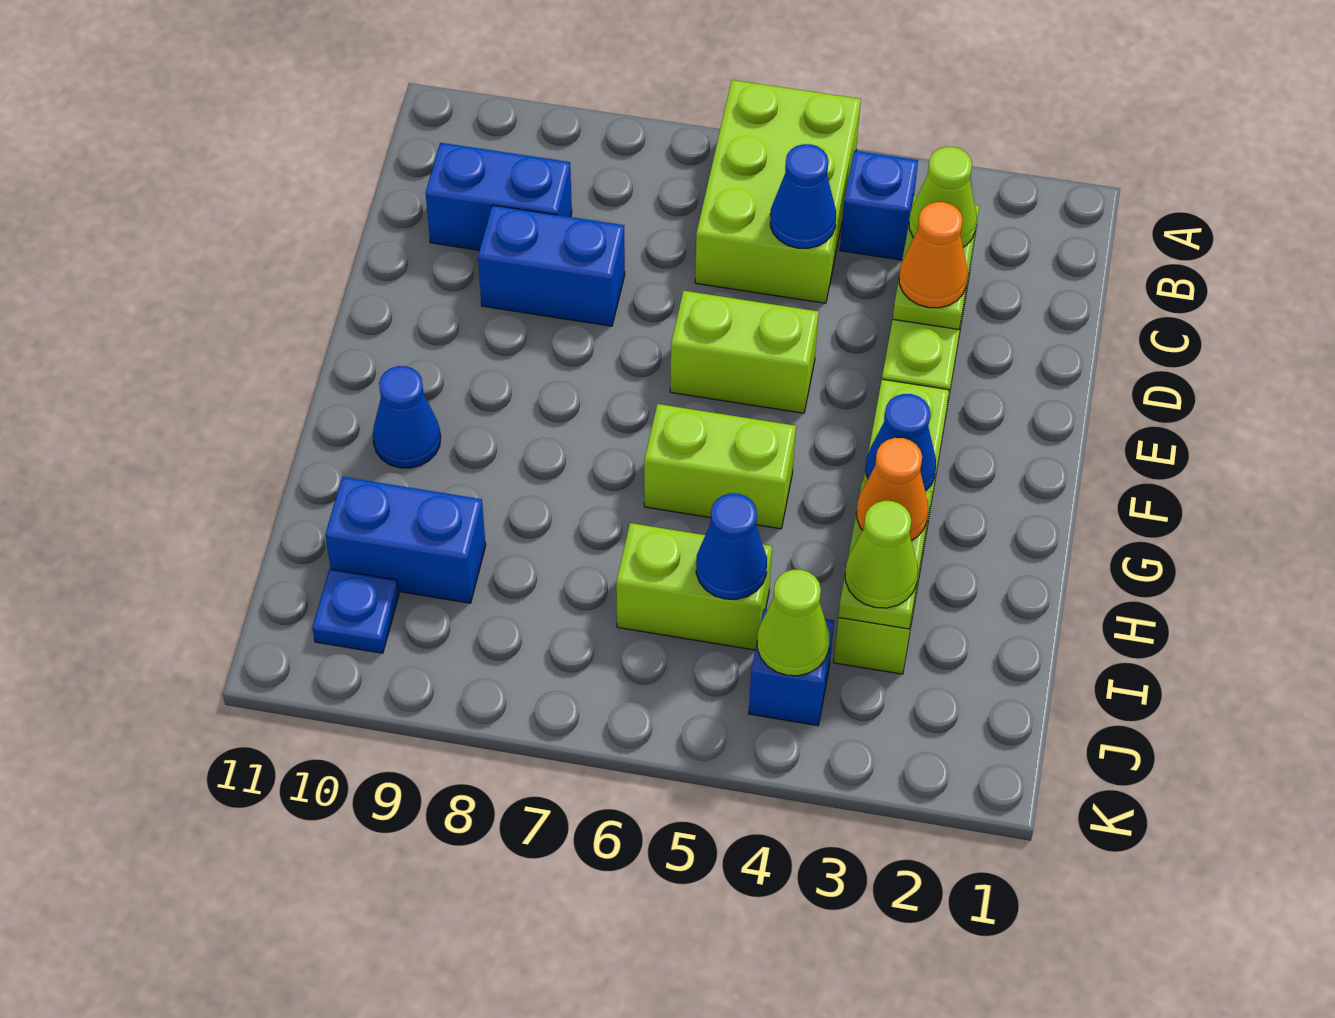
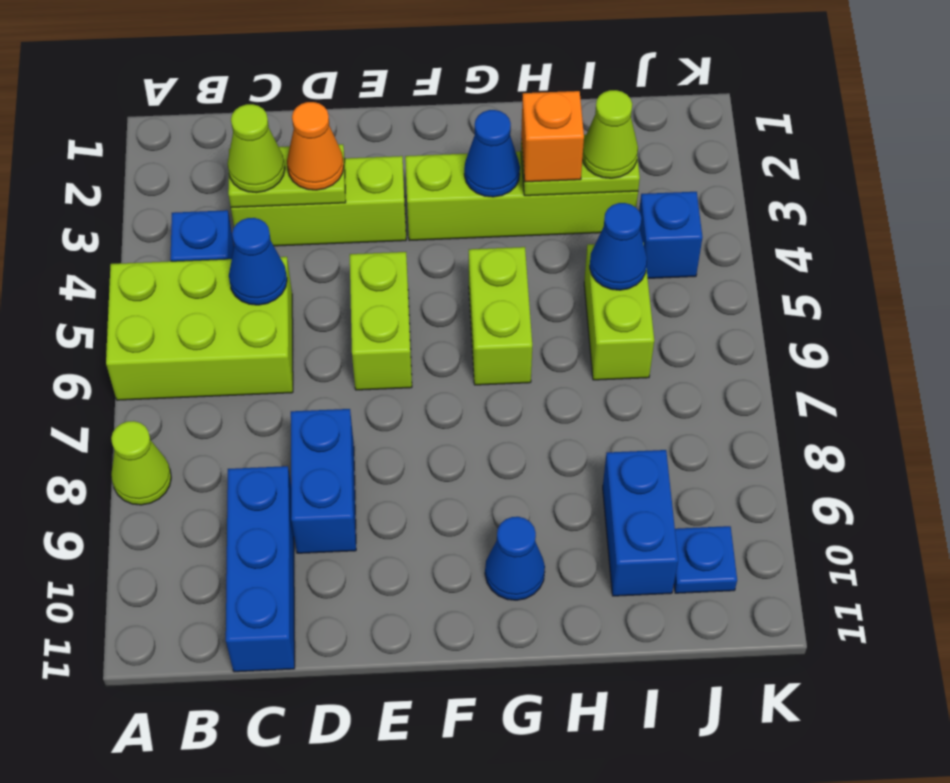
blue brick C9:C10 level 1 -> blue brick C9:C11 level 1
orange cone H3 level 3 -> orange brick H3 level 3
lime cone J4 level 2 -> lime cone A8 level 1

